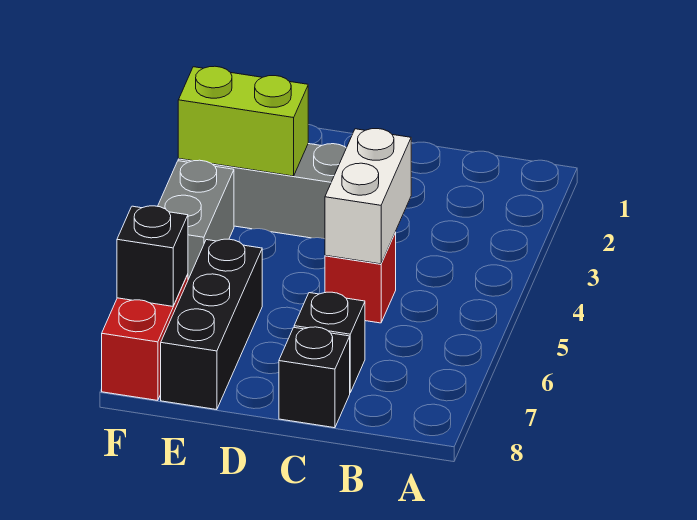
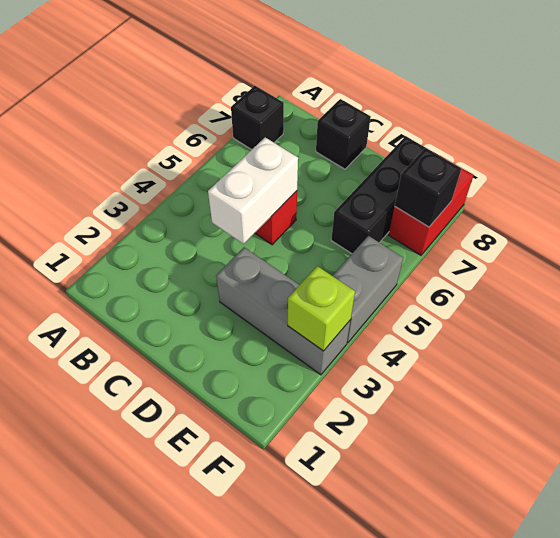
black brick C7 level 1 -> black brick A7 level 1
lime brick E3:F3 level 2 -> lime brick F3 level 2

